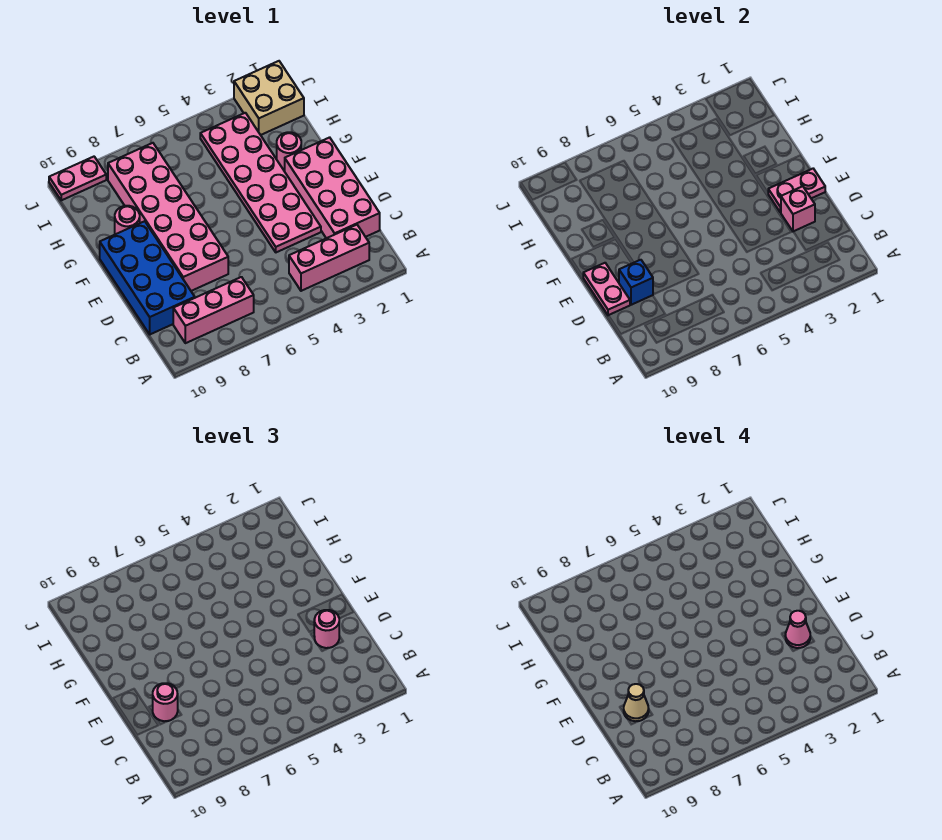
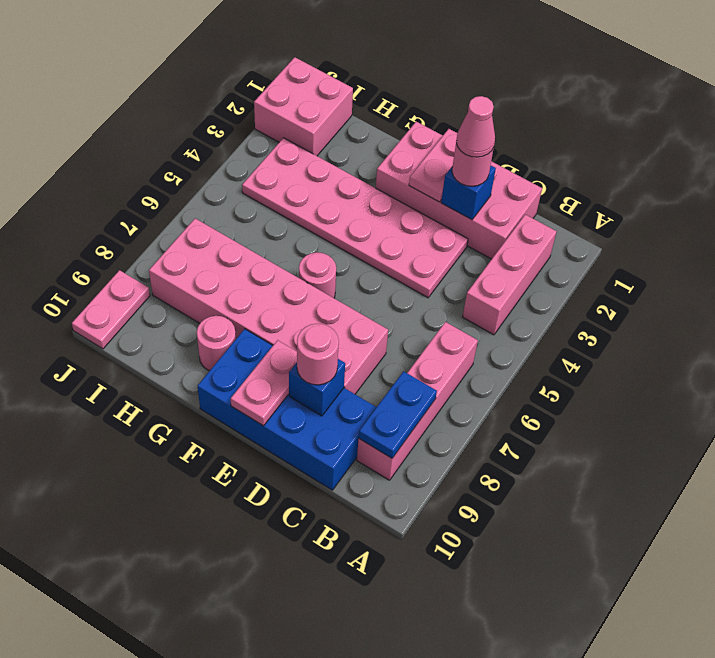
pink brick B7:B9 level 1 -> pink brick B6:B9 level 1
none -> blue plate B8:B9 level 2
pink brick D2 level 2 -> blue brick D2 level 2
tan cone D9 level 4 -> none
pink plate D10:E10 level 2 -> pink plate E9:E10 level 2
pink round brick G2 level 1 -> pink round brick F6 level 1
tan brick I1:J2 level 1 -> pink brick I1:J2 level 1

